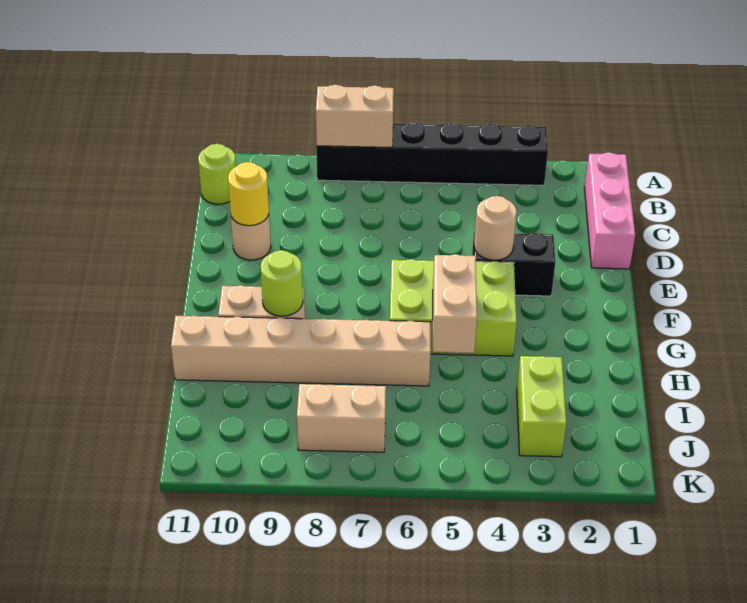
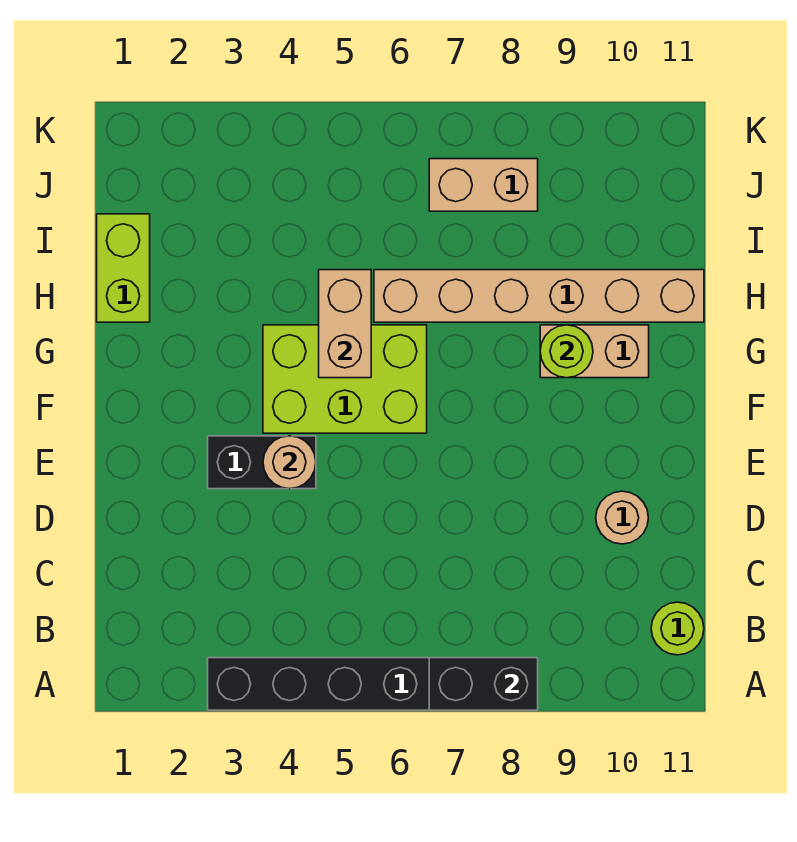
tan brick A7:A8 level 2 -> black brick A7:A8 level 2
pink brick B1:D1 level 1 -> none
yellow round brick D10 level 2 -> none
lime brick I3:J3 level 1 -> lime brick H1:I1 level 1

